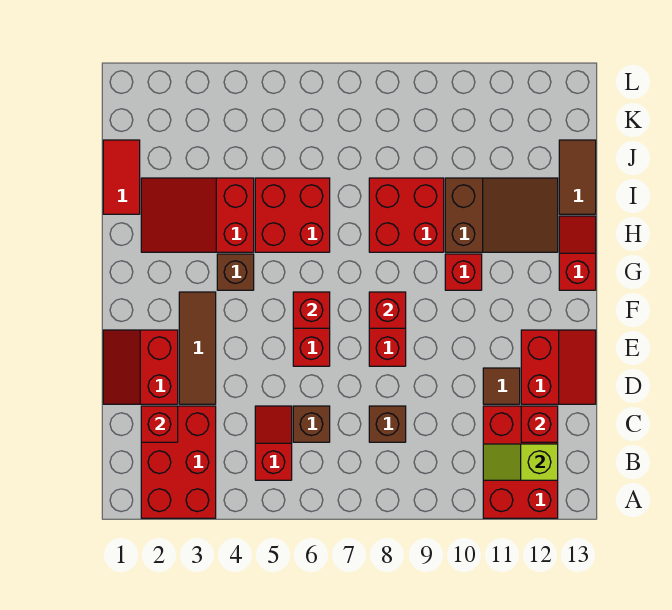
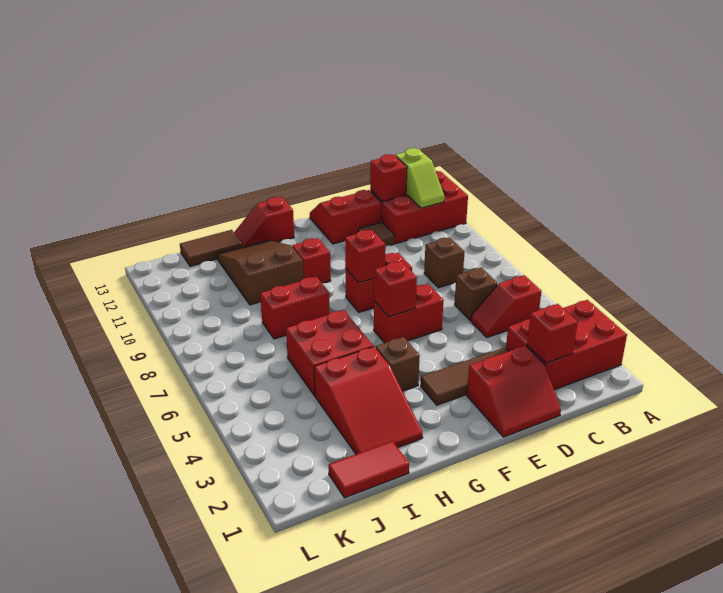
red brick H8:I9 level 1 -> red brick H8:I8 level 1

